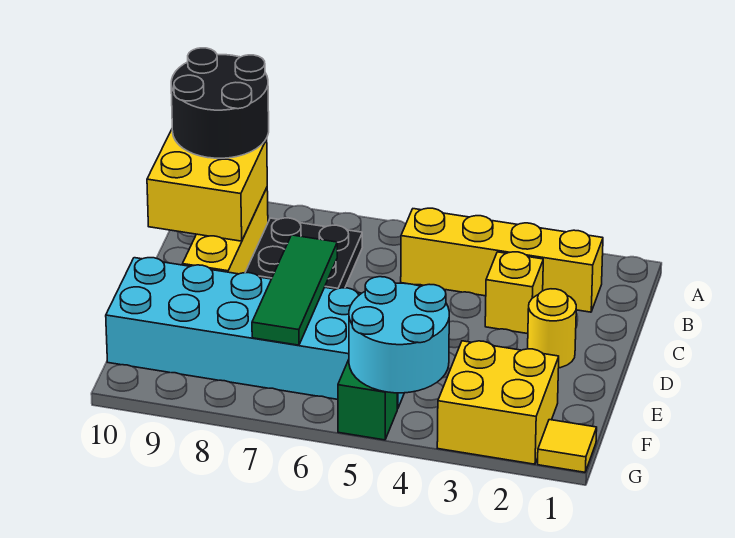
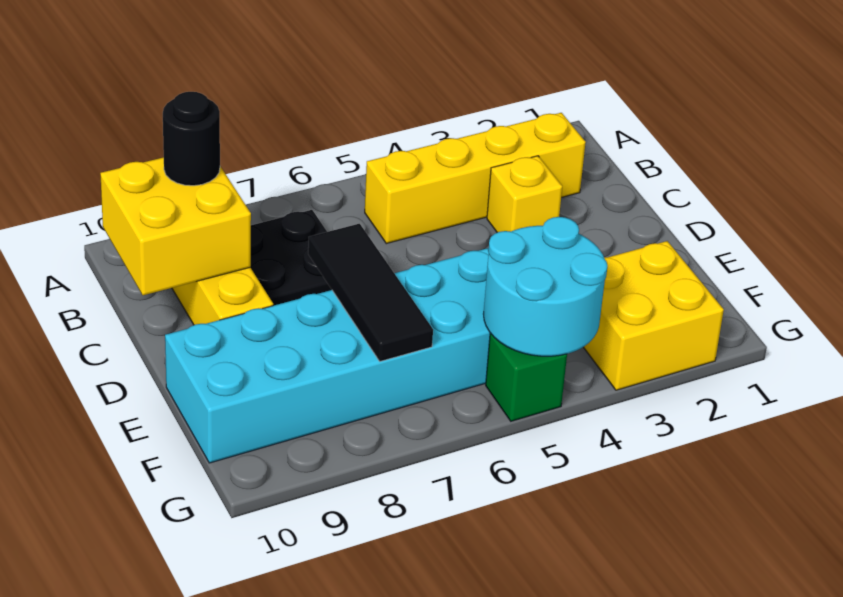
black round brick A9:B10 level 3 -> black round brick B9 level 3
yellow round brick D2 level 1 -> none
green tile D7:F7 level 2 -> black tile D7:F7 level 2
yellow tile G1 level 1 -> none

